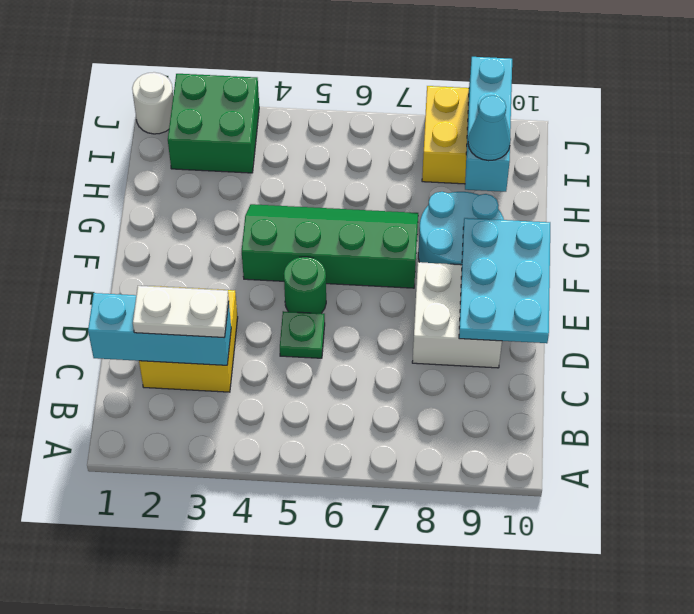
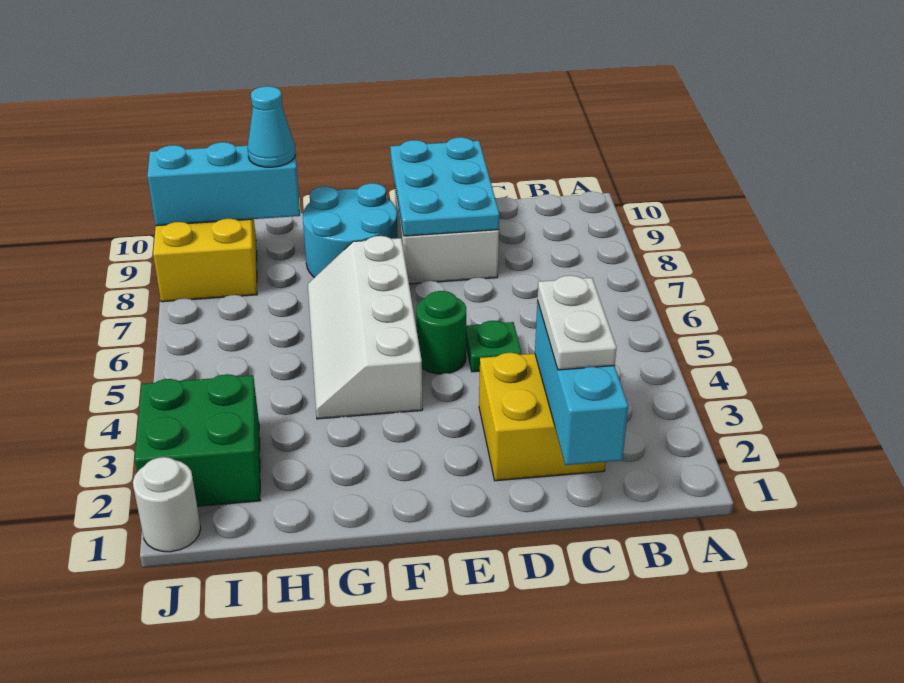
cyan plate D9:F10 level 2 -> cyan plate D8:E10 level 2
green slope F4:G7 level 1 top F -> white slope F4:G7 level 1 top F

